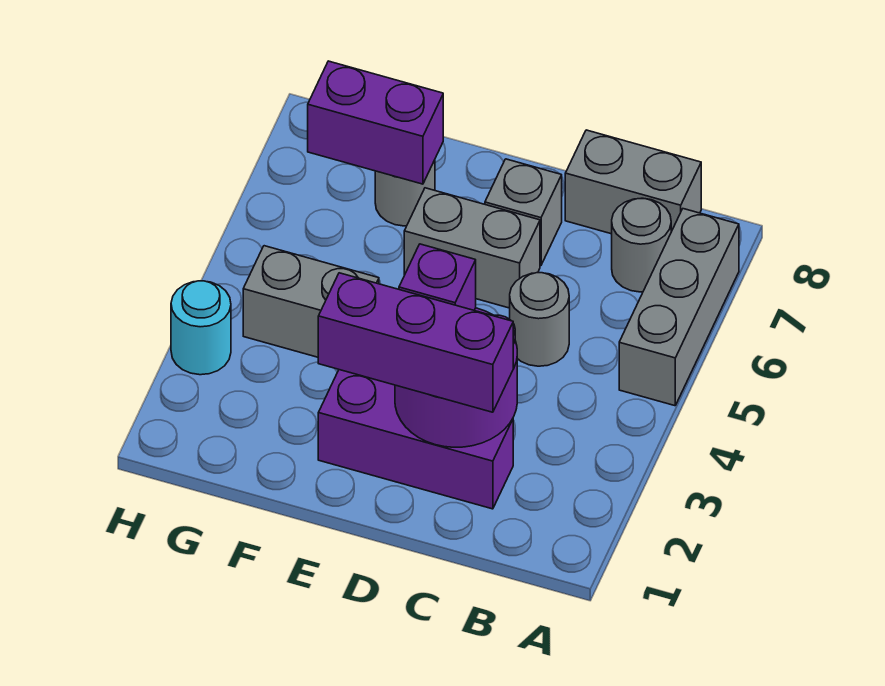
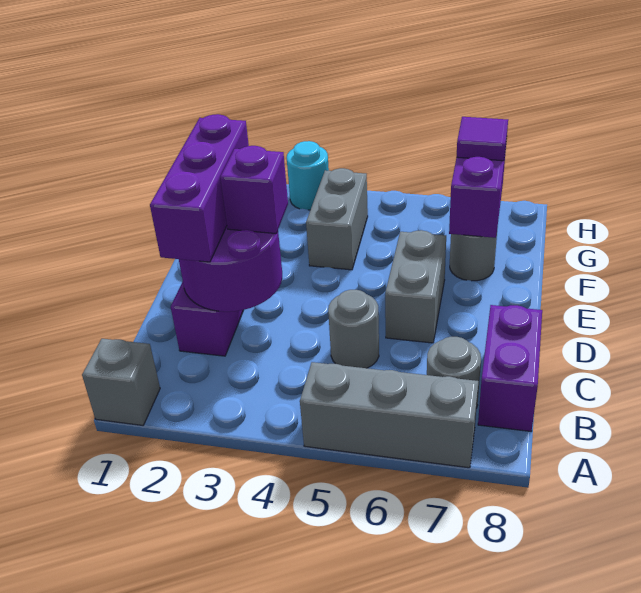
grey brick B8:C8 level 1 -> purple brick B8:C8 level 1
grey brick D7 level 1 -> grey brick A1 level 1
none -> purple tile G7 level 3

